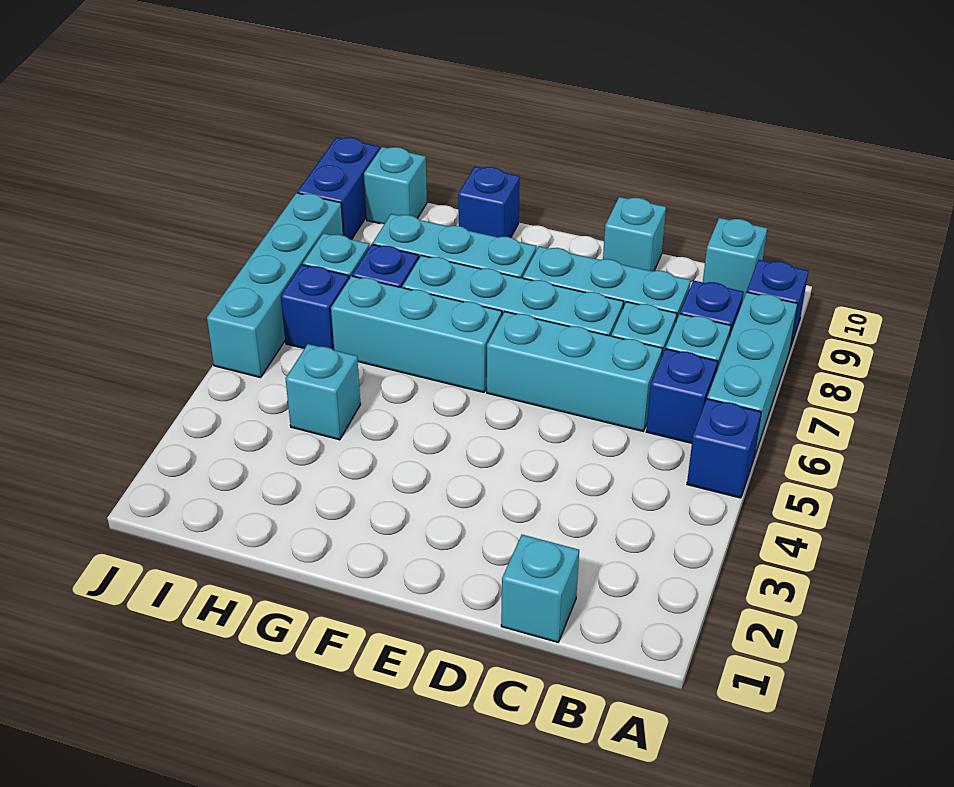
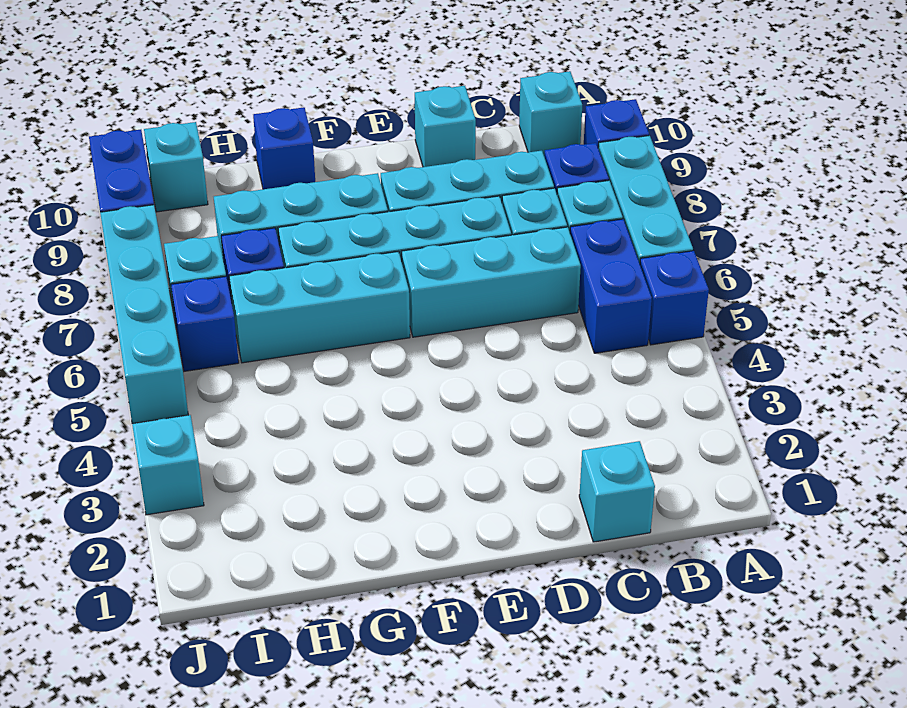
blue brick B6 level 1 -> blue brick B5:B6 level 1
cyan brick H4 level 1 -> cyan brick J3 level 1

